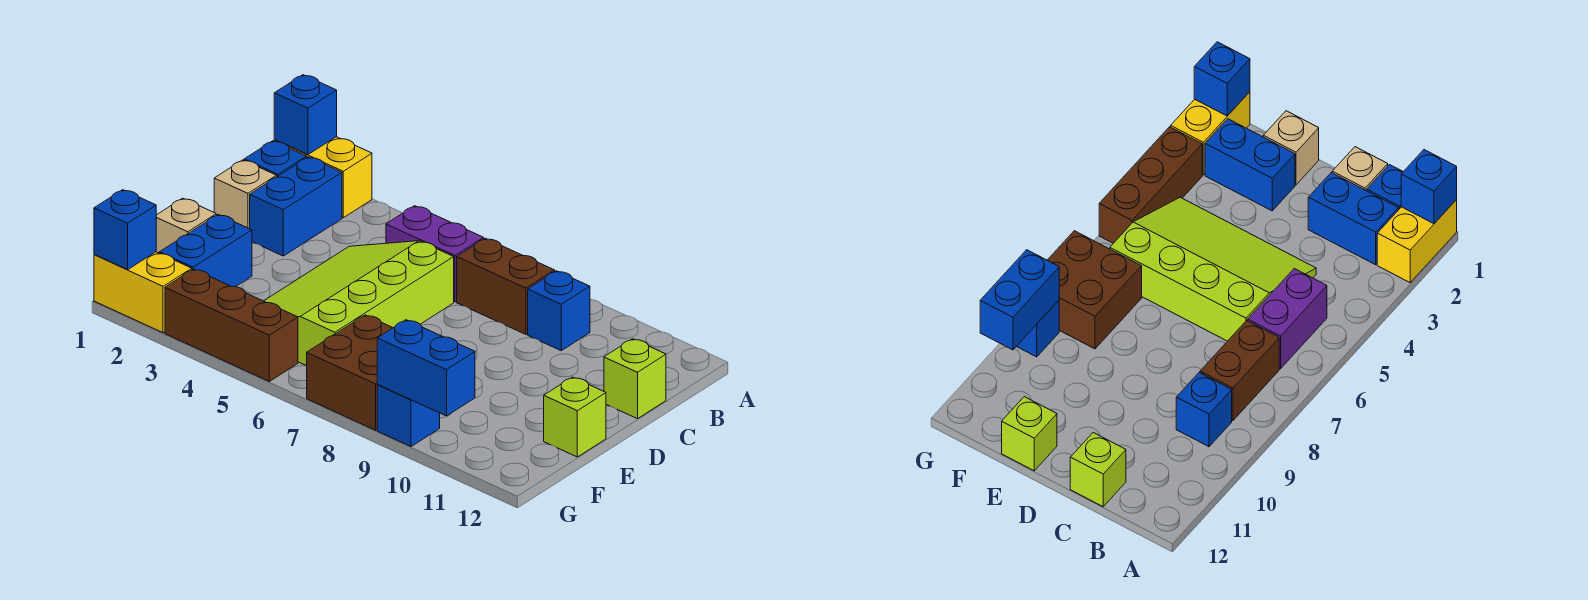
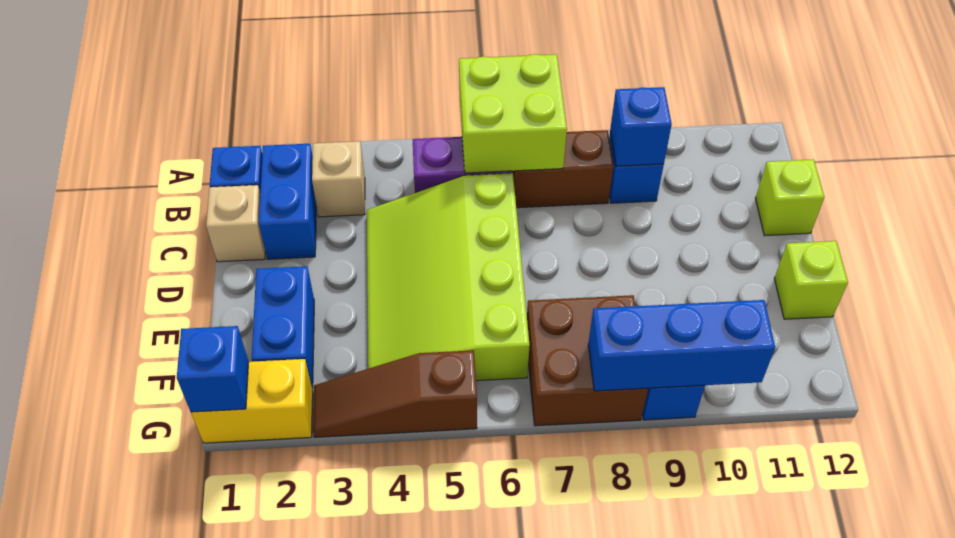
yellow brick A1:A2 level 1 -> none
blue brick A1 level 2 -> blue brick B9 level 2
none -> lime brick A6:B7 level 2
tan brick E1 level 1 -> tan brick B3 level 1
brown brick G3:G5 level 1 -> brown slope G3:G5 level 1 top 5
blue brick G9:G10 level 2 -> blue brick G8:G10 level 2

